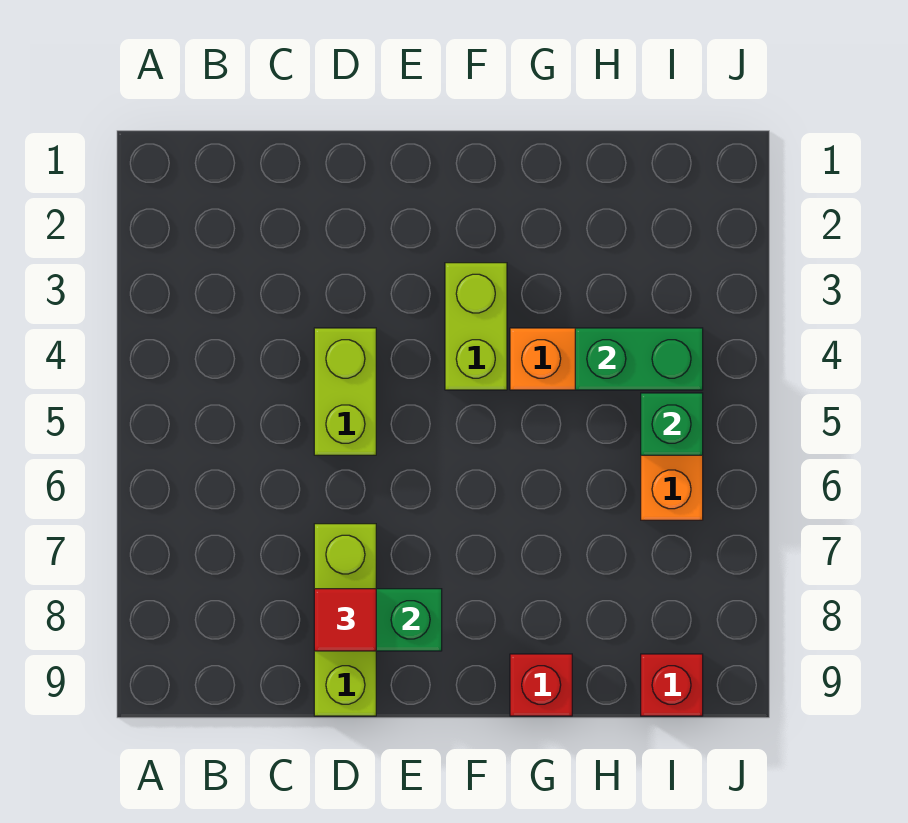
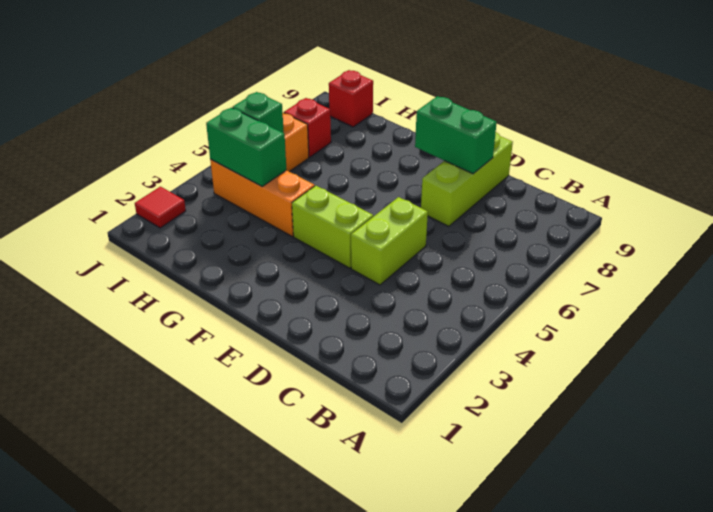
red tile D8 level 3 -> red tile J2 level 1
lime brick F3:F4 level 1 -> lime brick E4:F4 level 1
red brick G9 level 1 -> red brick I7 level 1

